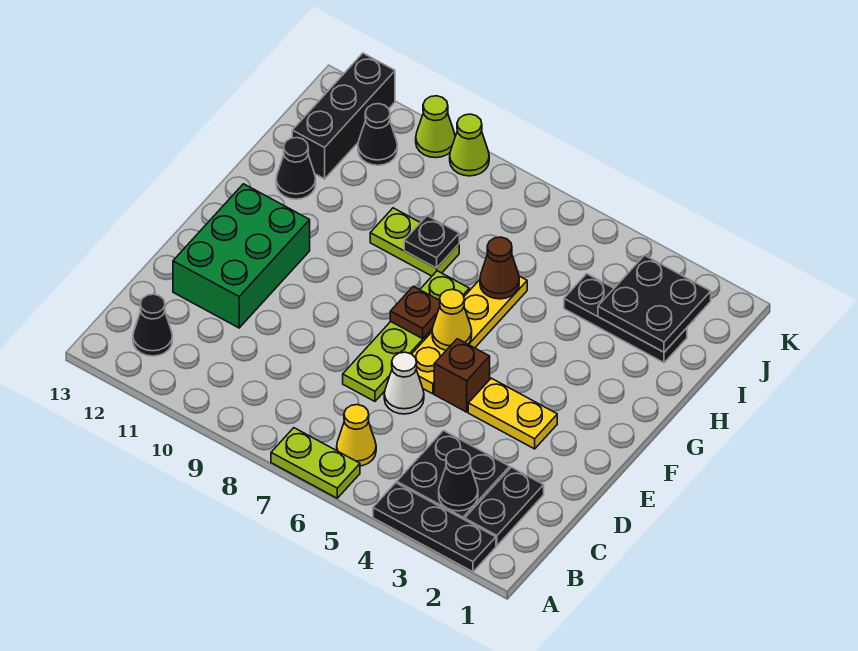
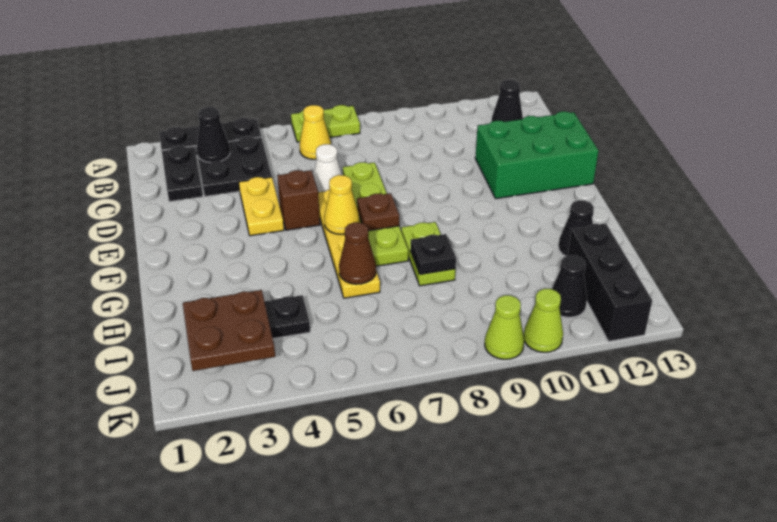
green brick D11:F12 level 1 -> green brick D11:E13 level 1
yellow plate E3:E4 level 1 -> yellow plate D4:E4 level 1
lime plate H8:H9 level 1 -> lime plate G8:H8 level 1
black plate I2:J3 level 2 -> brown plate I2:J3 level 2

